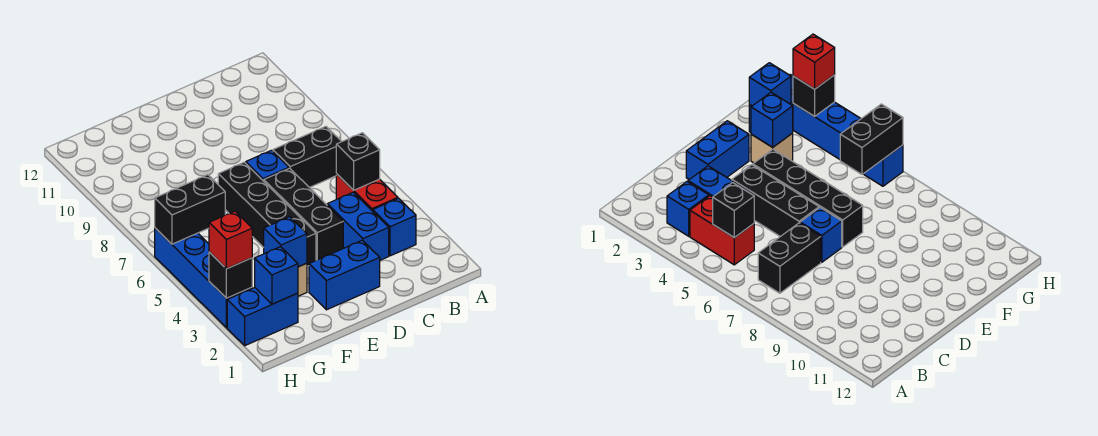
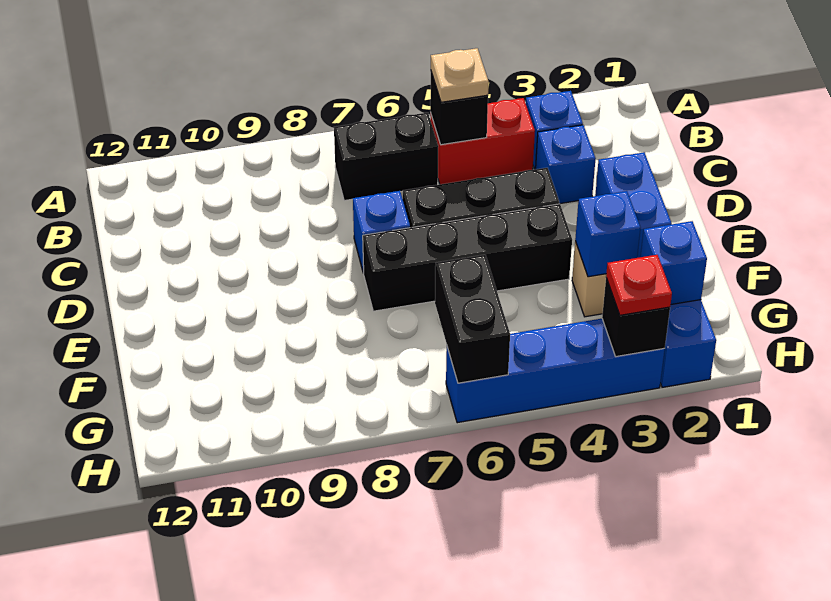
none -> tan plate B5 level 3
black brick B7:C7 level 1 -> black brick B6:B7 level 1
blue brick C3:C4 level 1 -> blue brick C3 level 1
red brick H3 level 3 -> red plate H3 level 3

